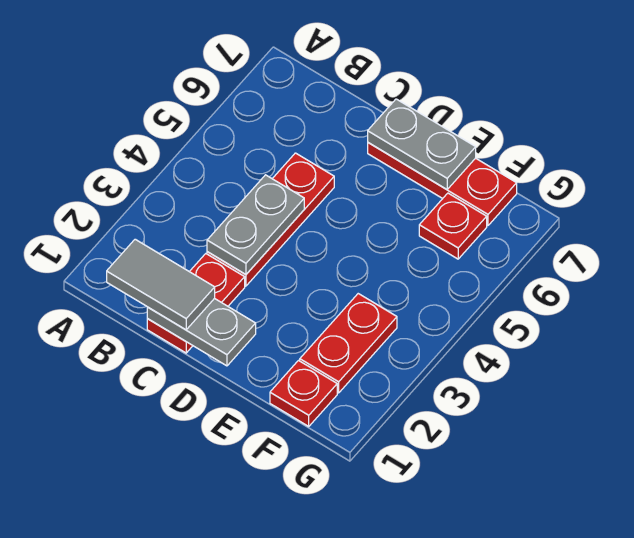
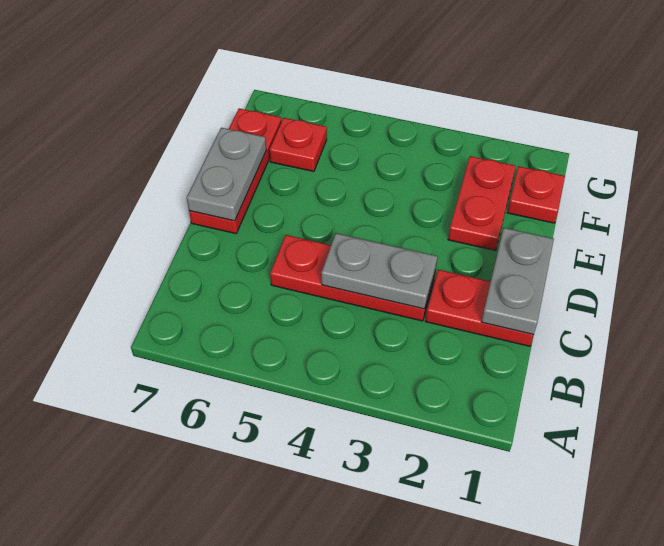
grey tile B1:C1 level 3 -> none
red plate F2:F3 level 1 -> red plate E2:F2 level 1

